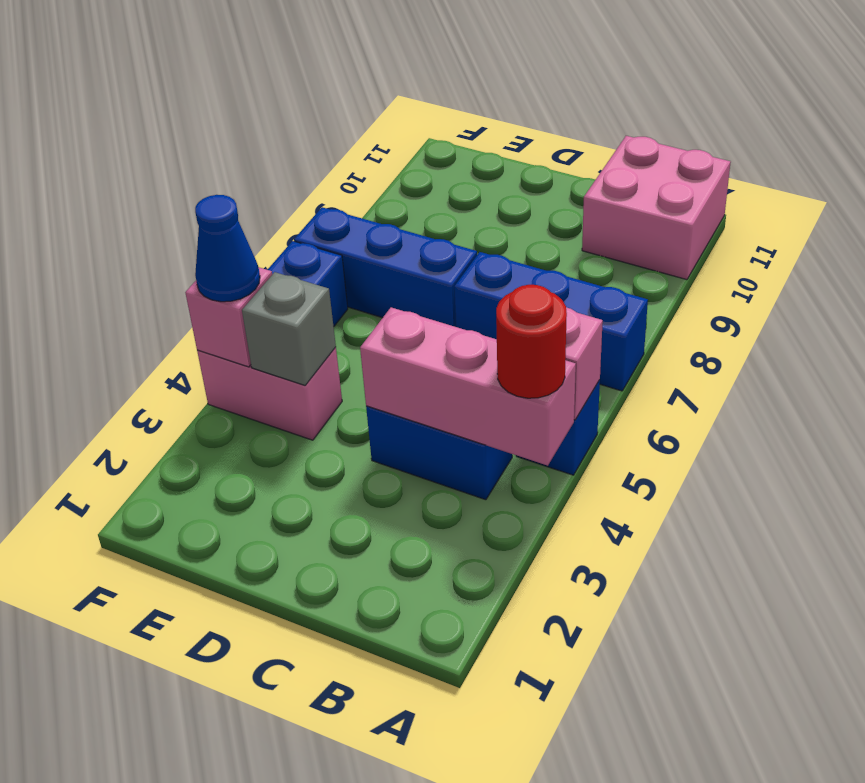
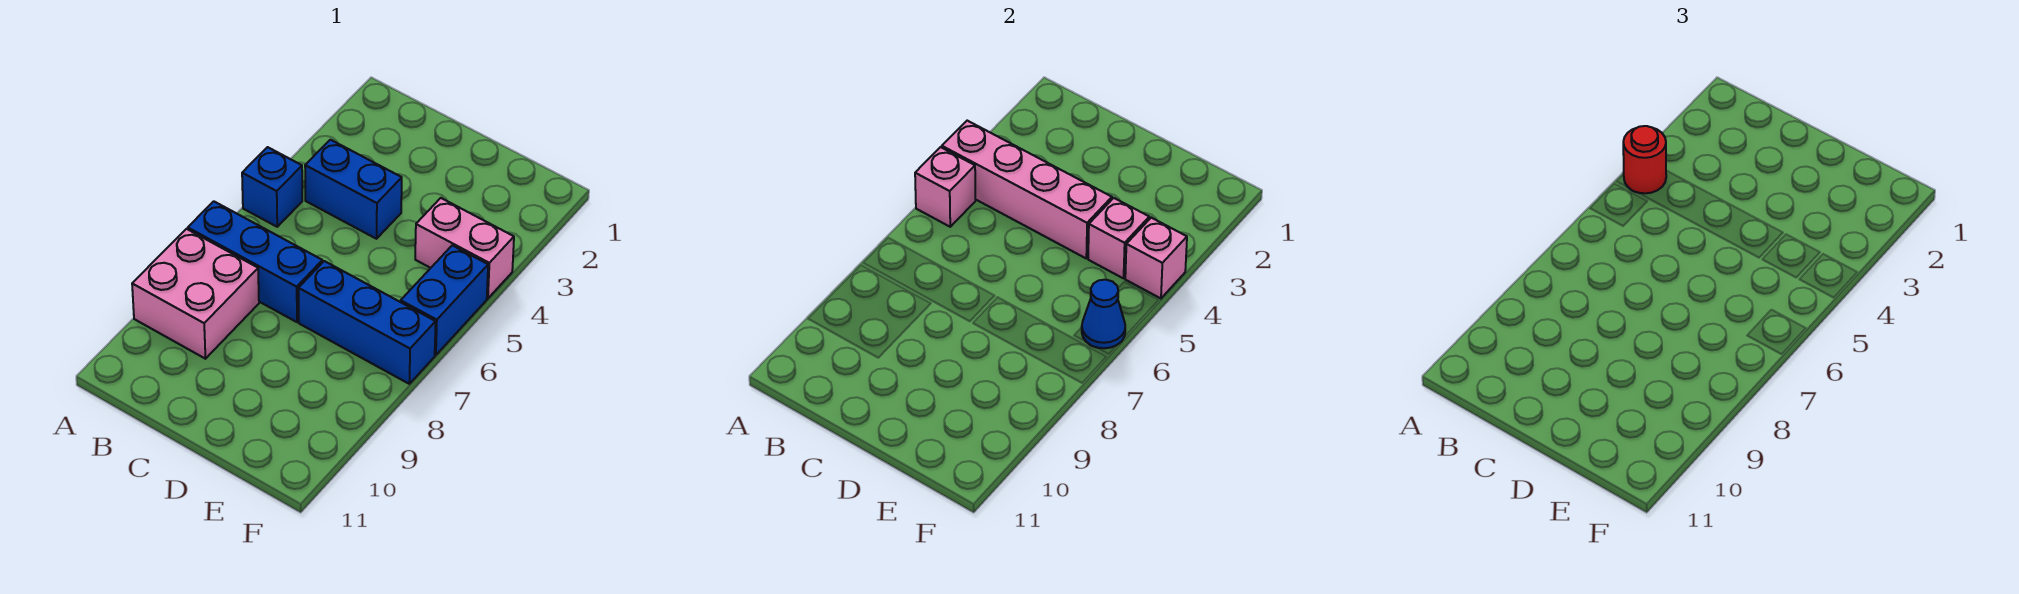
pink brick A4:C4 level 2 -> pink brick A4:D4 level 2
pink brick A10:B11 level 1 -> pink brick A8:B9 level 1
grey brick E4 level 2 -> pink brick E4 level 2
blue cone F4 level 3 -> blue cone F6 level 2

